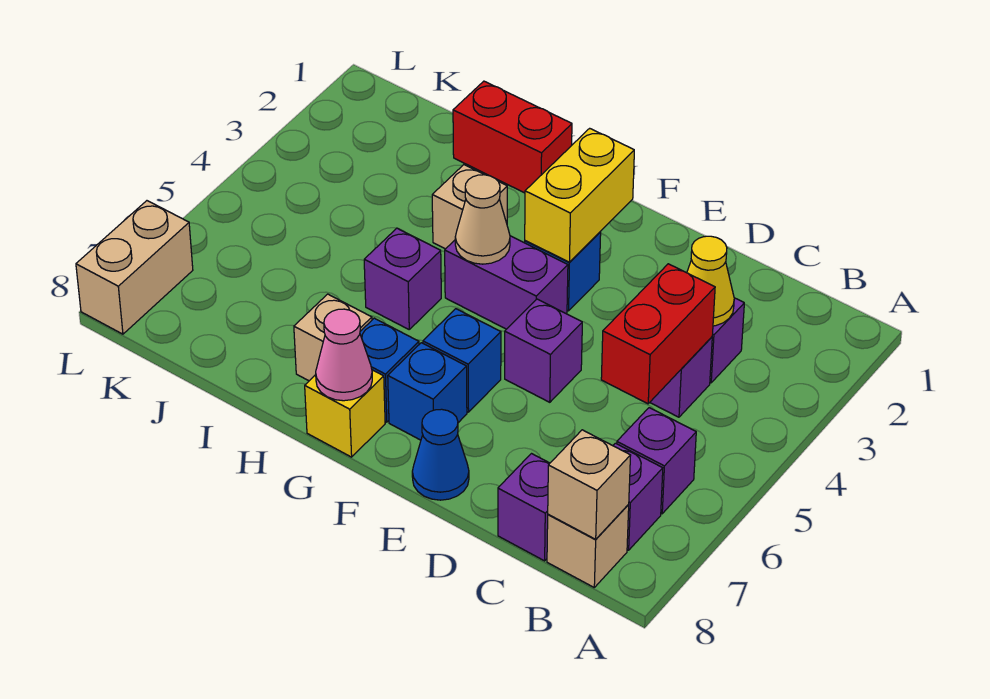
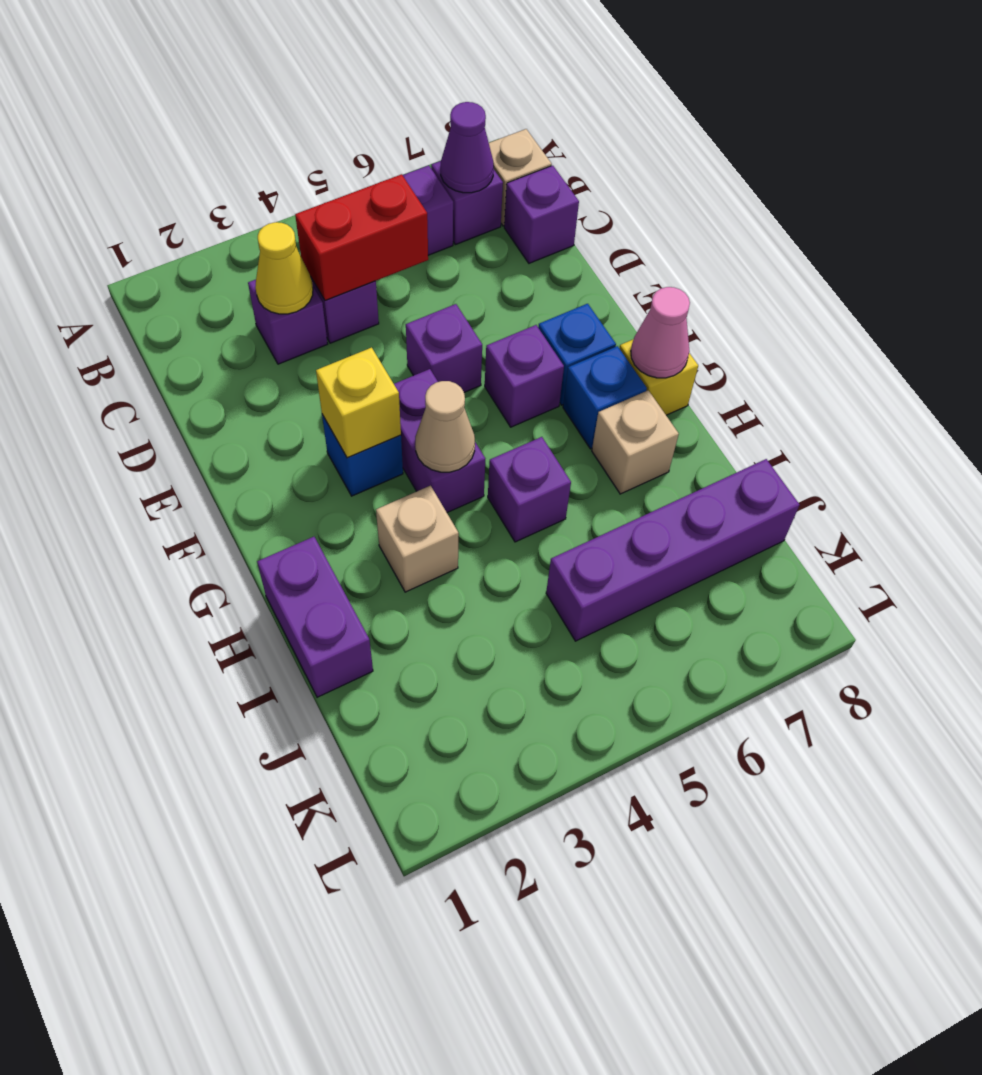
none -> purple cone B7 level 2
tan brick B8 level 2 -> none
blue cone E8 level 1 -> none
yellow brick F2:F3 level 2 -> yellow brick F3 level 2
blue brick F6 level 1 -> purple brick F6 level 1
red brick H1:I1 level 1 -> purple brick H1:I1 level 1
none -> purple brick J5:J8 level 1
tan brick L7:L8 level 1 -> none

